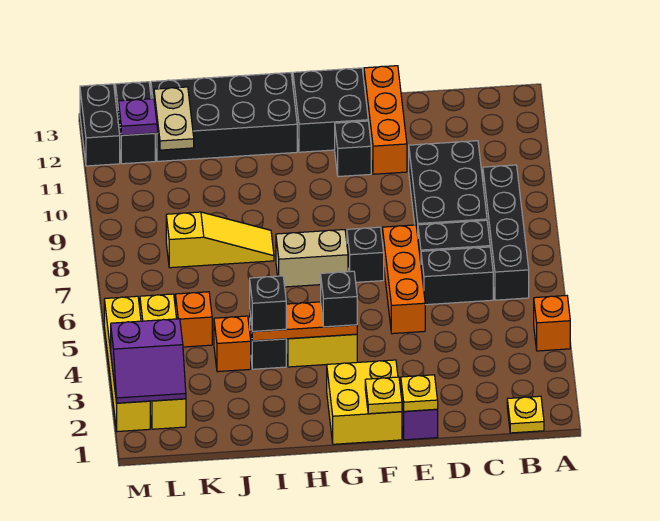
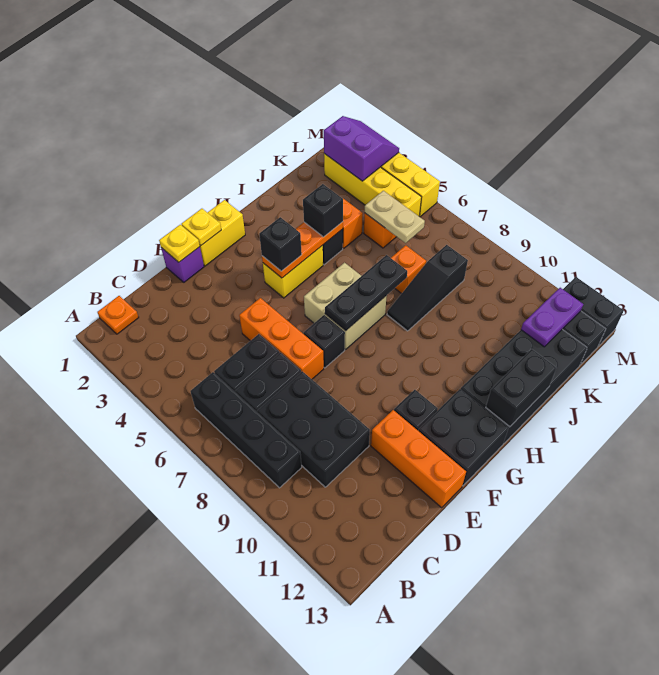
orange brick A4 level 1 -> orange brick J7 level 1
yellow plate B1 level 1 -> orange plate B1 level 1
yellow brick F1:G2 level 1 -> yellow brick F1:G1 level 1
tan brick G7:H7 level 1 -> tan brick G6:H7 level 1
none -> black plate G7:I7 level 2
none -> black brick H13:I13 level 2
yellow slope I8:K8 level 1 top K -> black slope I8:K8 level 1 top K
tan plate K11:K12 level 3 -> tan plate K5:K6 level 2
purple slope L2:M3 level 2 top 3 -> purple slope L2:M3 level 2 top L

